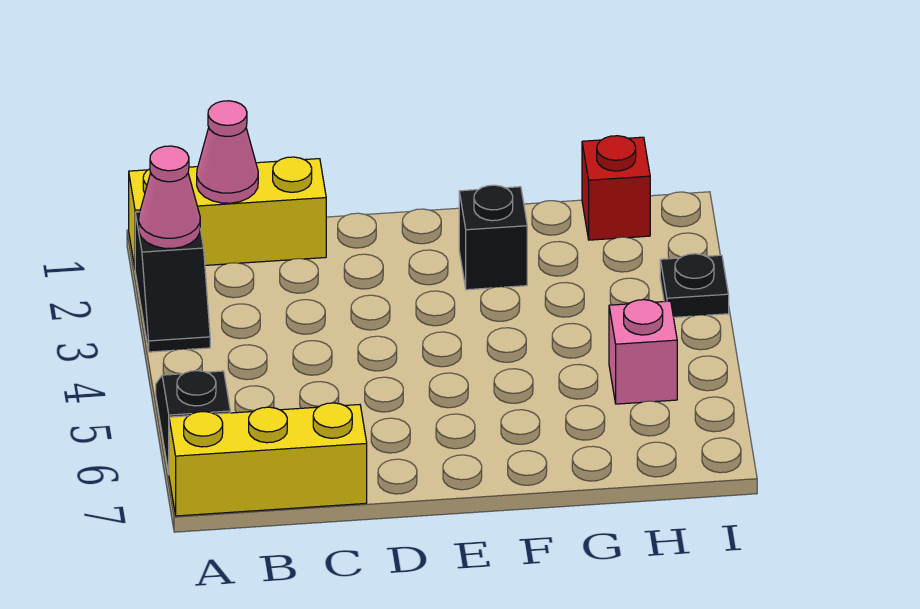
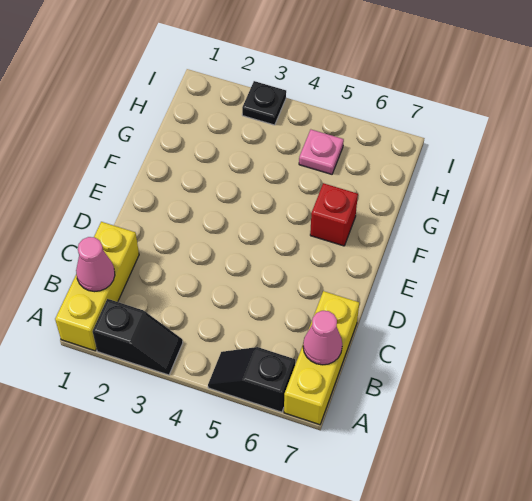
pink cone A2 level 2 -> pink cone B7 level 2
black brick F2 level 1 -> none
red brick H1 level 1 -> red brick F6 level 1
pink brick H5 level 1 -> pink plate H5 level 1

